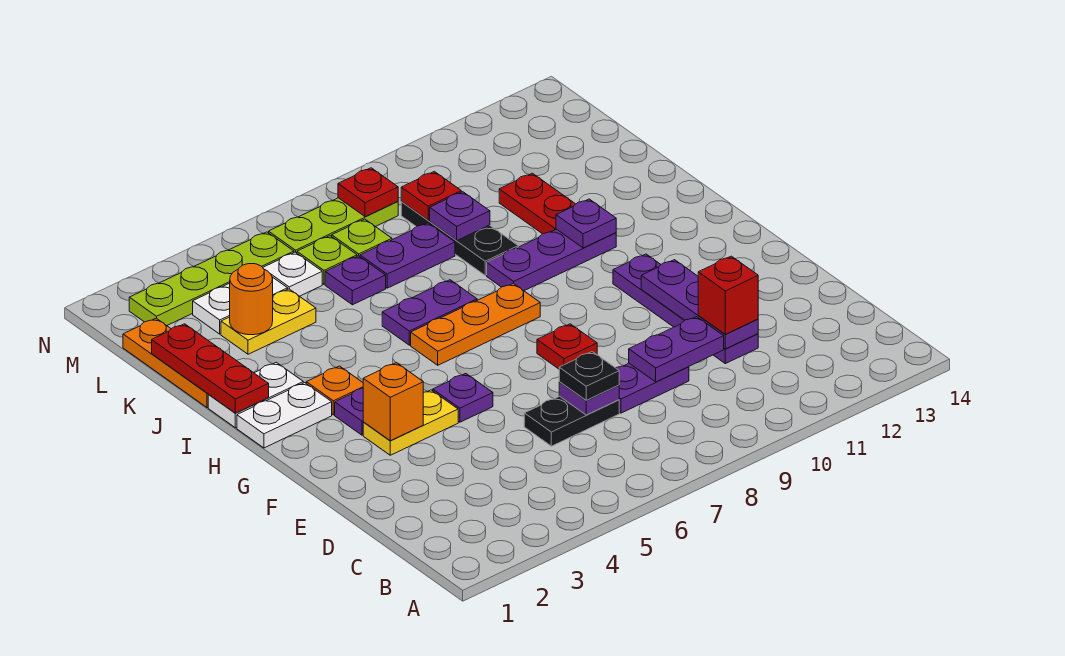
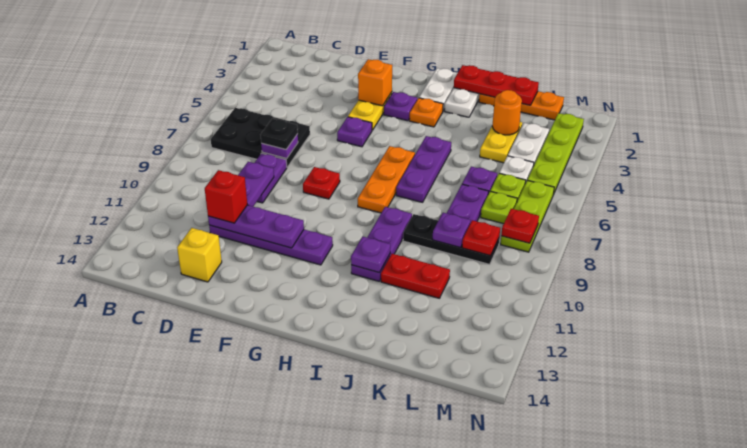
black plate D6:D7 level 1 -> black plate B6:D7 level 1
none -> yellow brick D13 level 1
purple plate I6:I7 level 1 -> purple plate I5:I7 level 1

